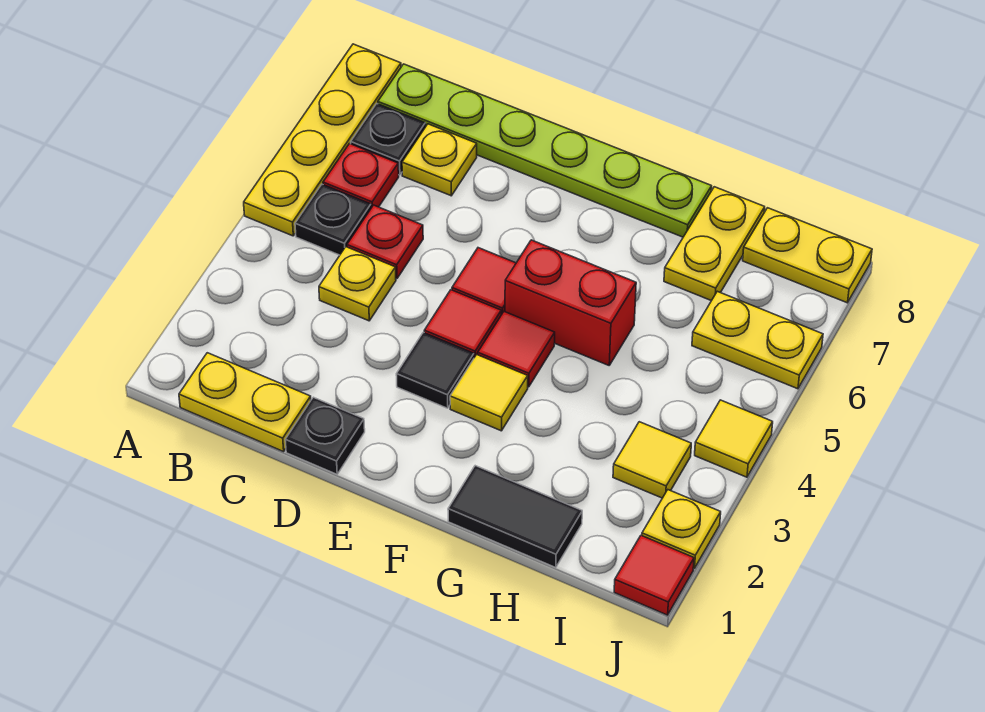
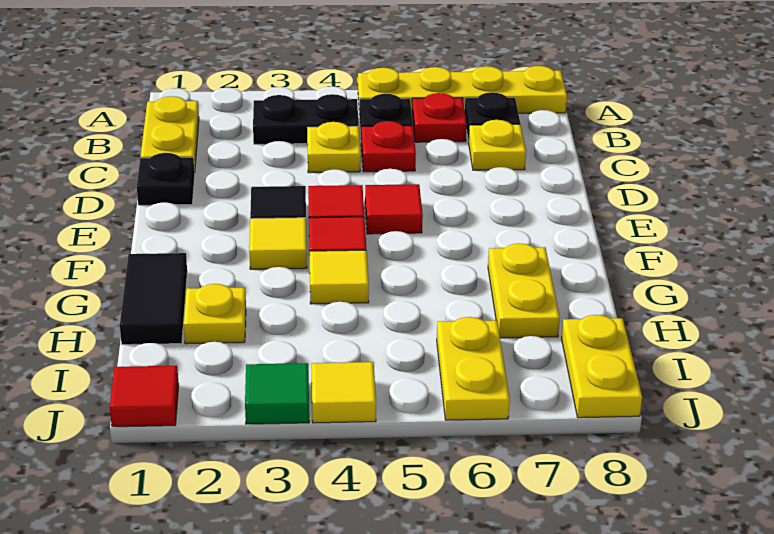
none -> black plate B3:B4 level 1
lime plate B8:G8 level 1 -> none
red brick F5:G5 level 1 -> none
yellow plate H7:H8 level 1 -> yellow plate G7:H7 level 1
yellow tile I3 level 1 -> yellow tile G4 level 1
yellow plate J2 level 1 -> yellow plate H2 level 1
none -> green tile J3 level 1

